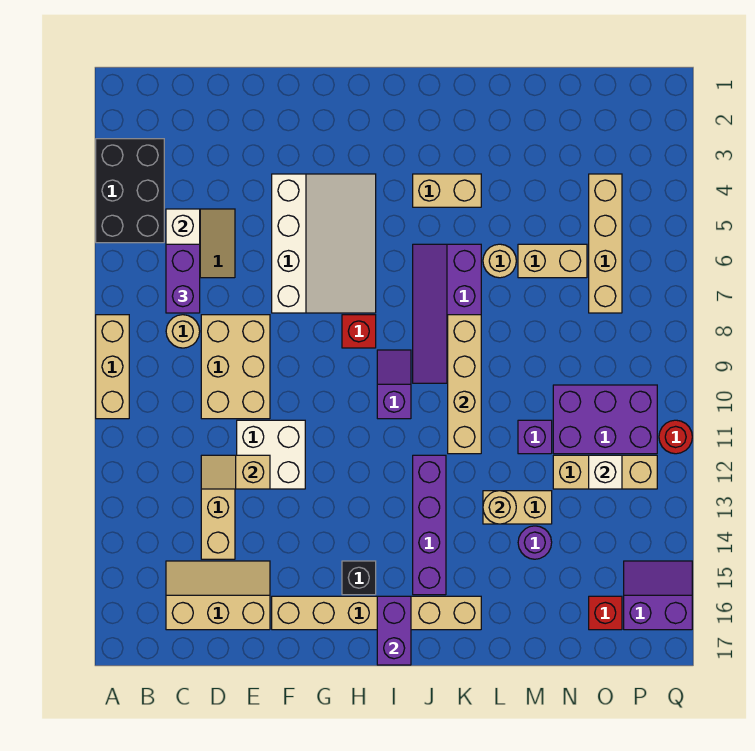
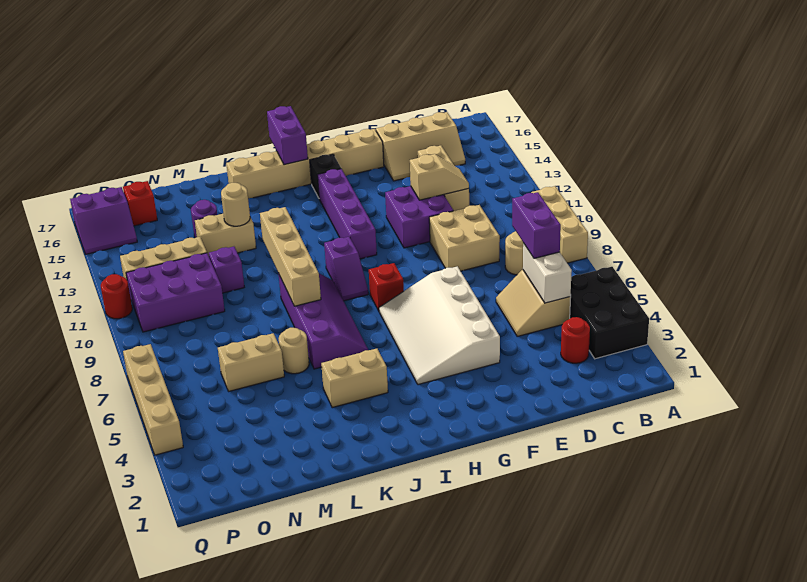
none -> red round brick C3 level 1
tan brick D8:E10 level 1 -> tan brick D9:E10 level 1
white brick E11:F12 level 1 -> purple brick E11:F12 level 1
purple brick J12:J15 level 1 -> purple brick H11:H14 level 1
tan brick O4:O7 level 1 -> tan brick Q4:Q7 level 1
white brick O12 level 2 -> none

